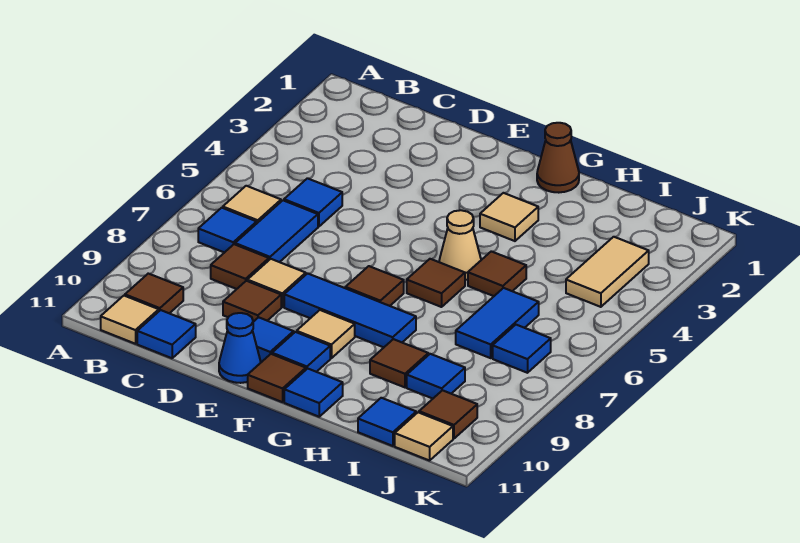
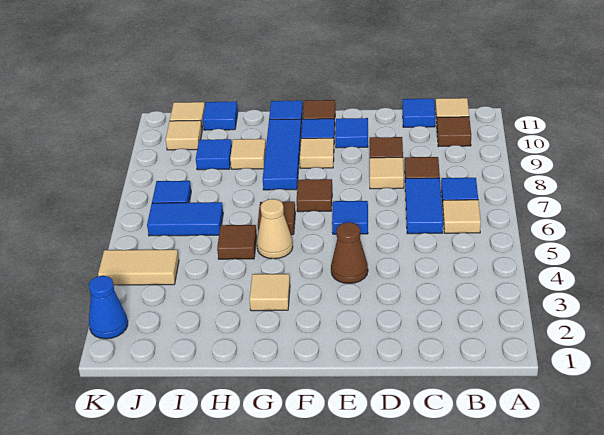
blue tile C5 level 1 -> blue tile E6 level 1
blue tile E8:G8 level 1 -> blue tile G8:G10 level 1
blue cone E11 level 1 -> blue cone K2 level 1
brown cone G1 level 1 -> brown cone E4 level 1
brown tile H9 level 1 -> tan tile H9 level 1
blue tile I6:I7 level 1 -> blue tile I6:J6 level 1
tan tile J3:J4 level 1 -> tan tile J4:K4 level 1
brown tile J10 level 1 -> tan tile J10 level 1

